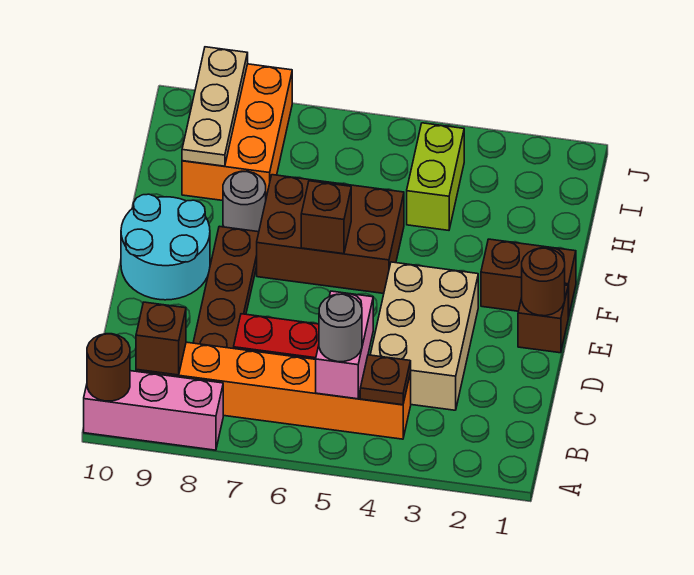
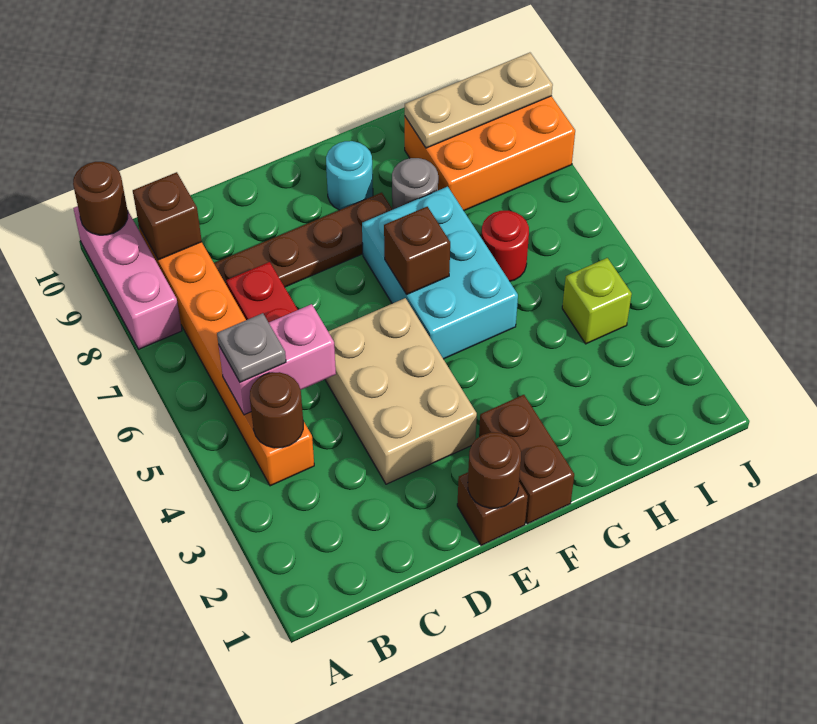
brown plate B4 level 2 -> brown round brick B4 level 2
grey round brick B5 level 3 -> grey plate B5 level 3
tan brick C3:E4 level 1 -> tan brick D3:E5 level 1
cyan round brick E9:F10 level 1 -> cyan round brick F9 level 1
brown brick F5:G7 level 1 -> cyan brick F5:G7 level 1
lime brick H4:I4 level 1 -> lime brick I4 level 1
none -> red round brick H6 level 1

